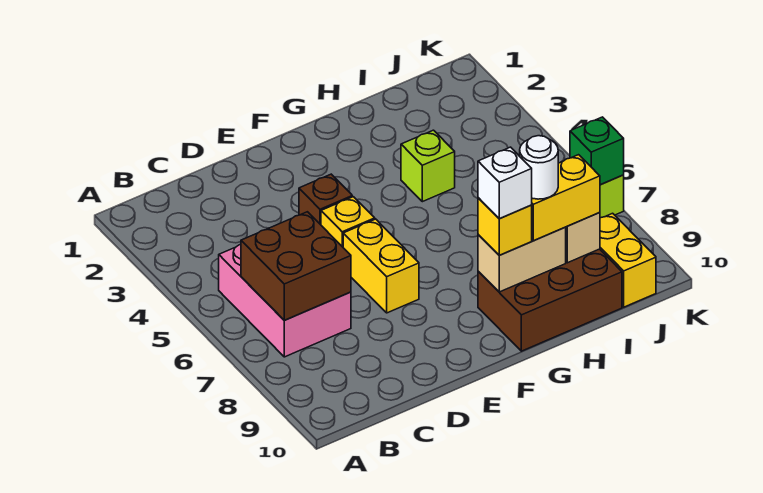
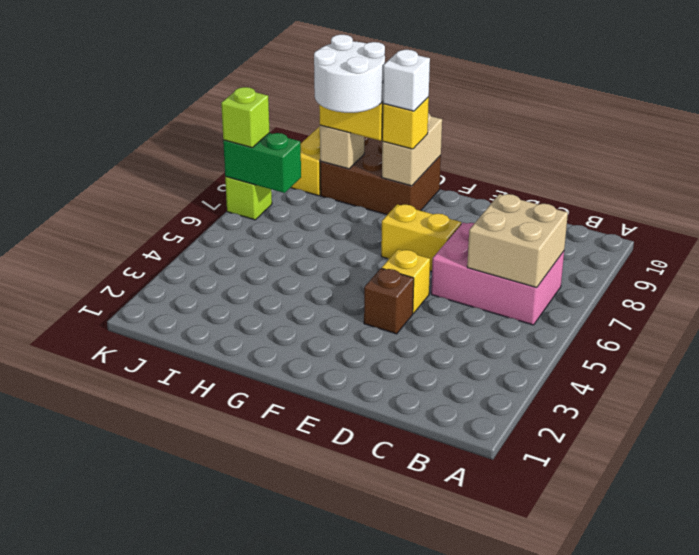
pink brick B5:C7 level 1 -> pink brick B6:D7 level 1
brown brick B6:C7 level 2 -> tan brick B6:C7 level 2
yellow brick E6:E7 level 1 -> yellow brick E7:F7 level 1
tan brick G9:H9 level 2 -> tan brick G9:G10 level 2
lime brick H4 level 1 -> lime brick K7 level 3
white round brick H9 level 4 -> white round brick H8:I9 level 4
green brick K7 level 2 -> green brick J7:K7 level 2

